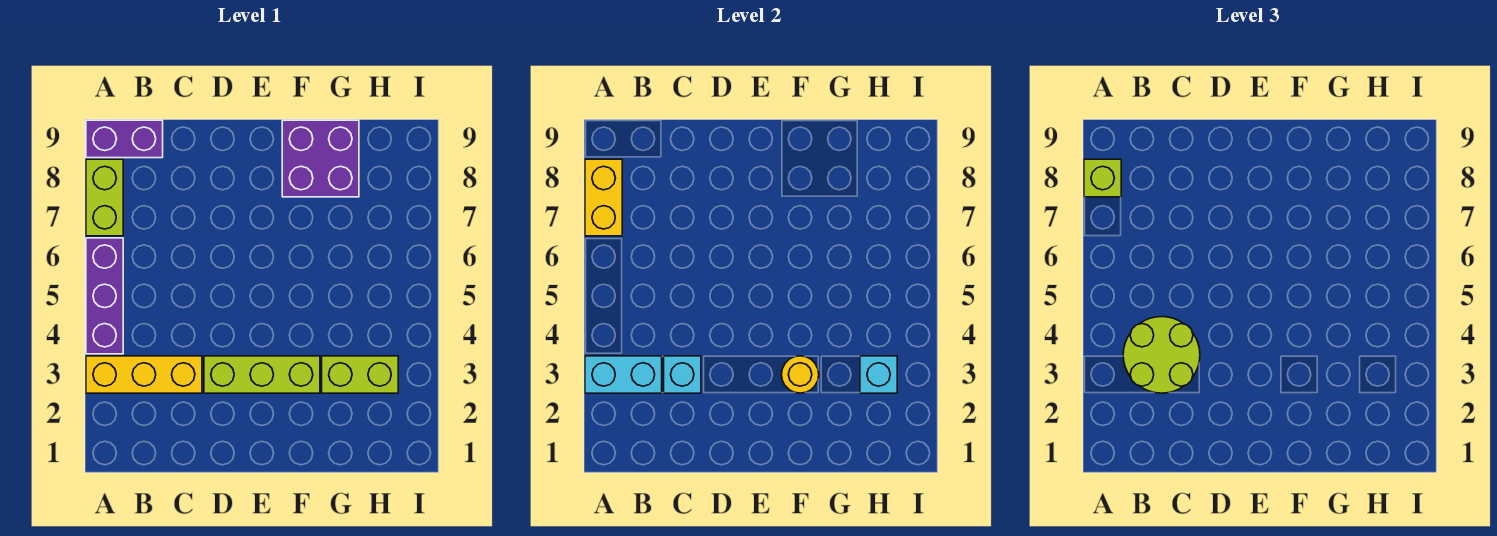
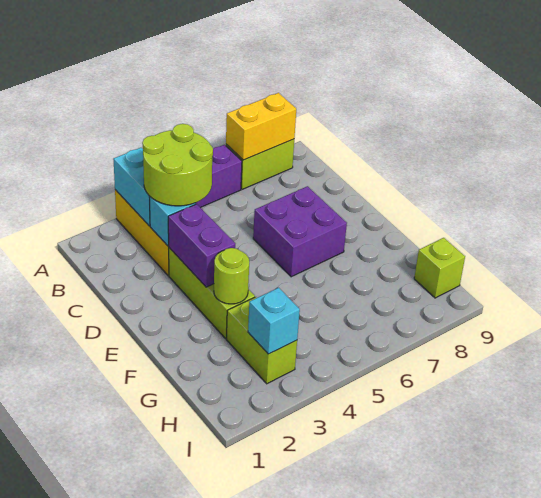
lime brick A8 level 3 -> lime brick H9 level 1
purple brick A9:B9 level 1 -> purple brick D3:E3 level 2
yellow round brick F3 level 2 -> lime round brick F3 level 2
purple brick F8:G9 level 1 -> purple brick D6:E7 level 1

